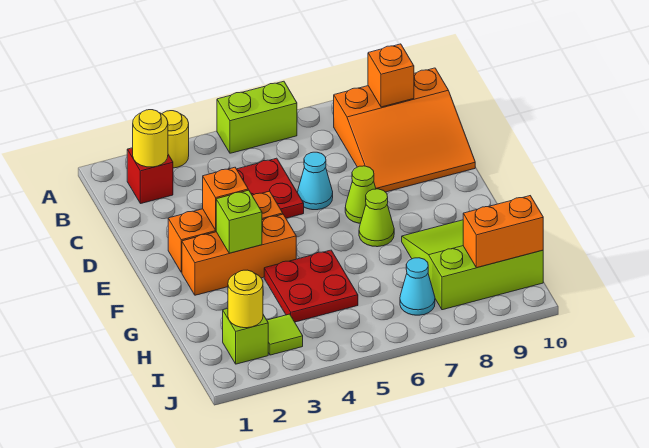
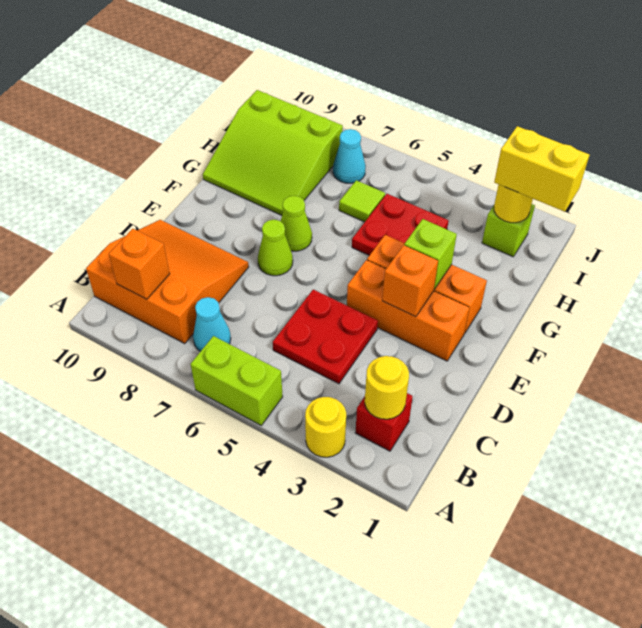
cyan cone D6 level 1 -> cyan cone B7 level 1
none -> yellow brick I1:I2 level 3
lime tile I3 level 1 -> lime tile H6 level 1
orange brick I9:I10 level 2 -> none

